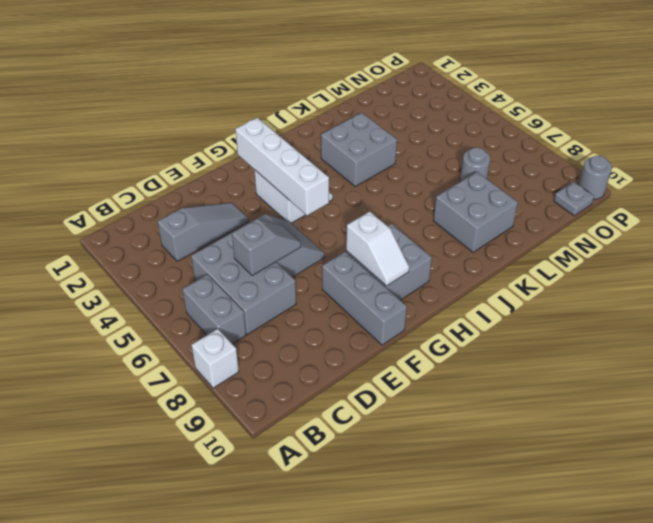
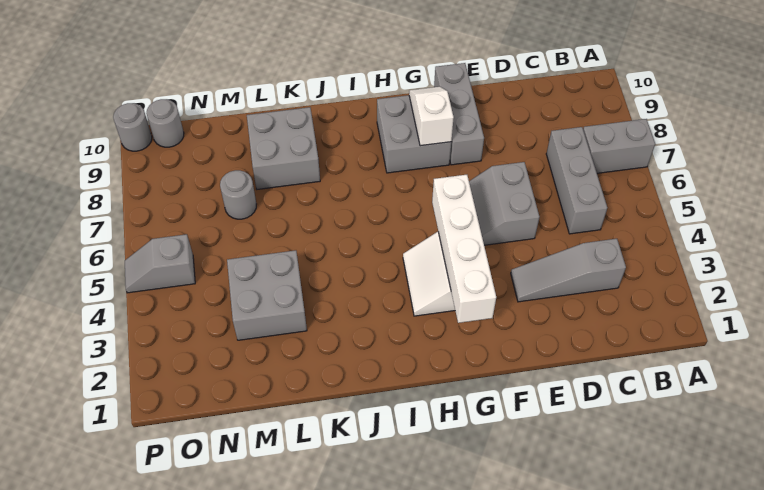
white brick A8 level 1 -> none
grey brick B6:B7 level 1 -> grey brick A7:B7 level 1
grey brick C5:D7 level 1 -> grey brick C5:C7 level 1
grey slope D6:E6 level 2 top D -> grey slope O5:P5 level 1 top O
grey brick J3:K4 level 1 -> grey brick L3:M4 level 1
grey plate O10 level 1 -> grey round brick O10 level 1

